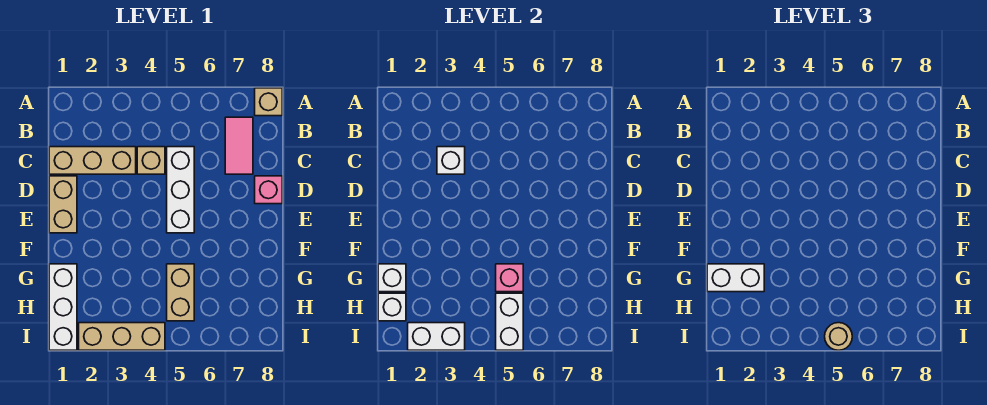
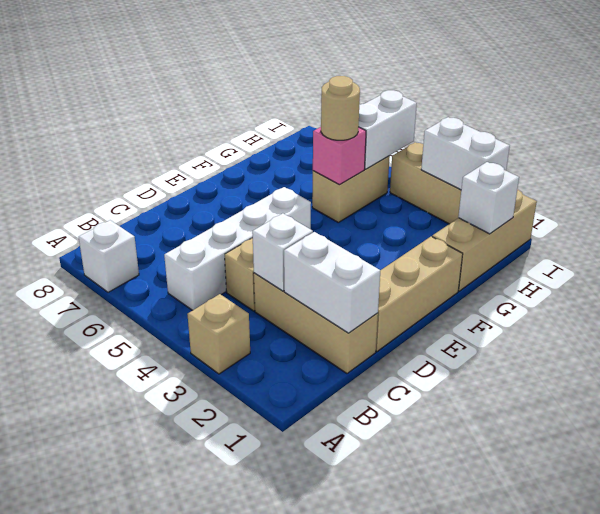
tan brick A8 level 1 -> tan brick A3 level 1
pink tile B7:C7 level 1 -> none
white brick C5:E5 level 1 -> white brick B5:E5 level 1
tan brick D1:E1 level 1 -> tan brick D1:F1 level 1
pink brick D8 level 1 -> none
white brick G1:I1 level 1 -> tan brick G1:I1 level 1
white brick G1 level 2 -> white brick A7 level 1
white brick G1:G2 level 3 -> white brick C1:C2 level 2
tan round brick I5 level 3 -> tan round brick G5 level 3

